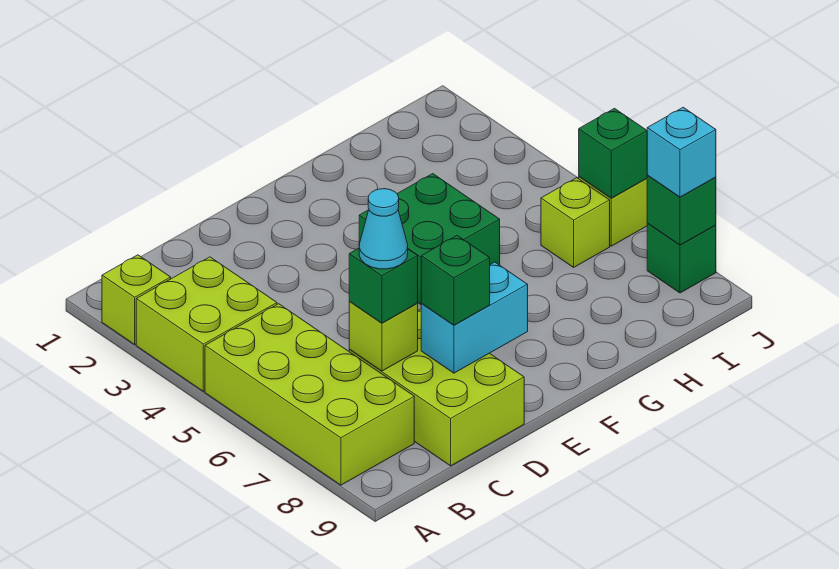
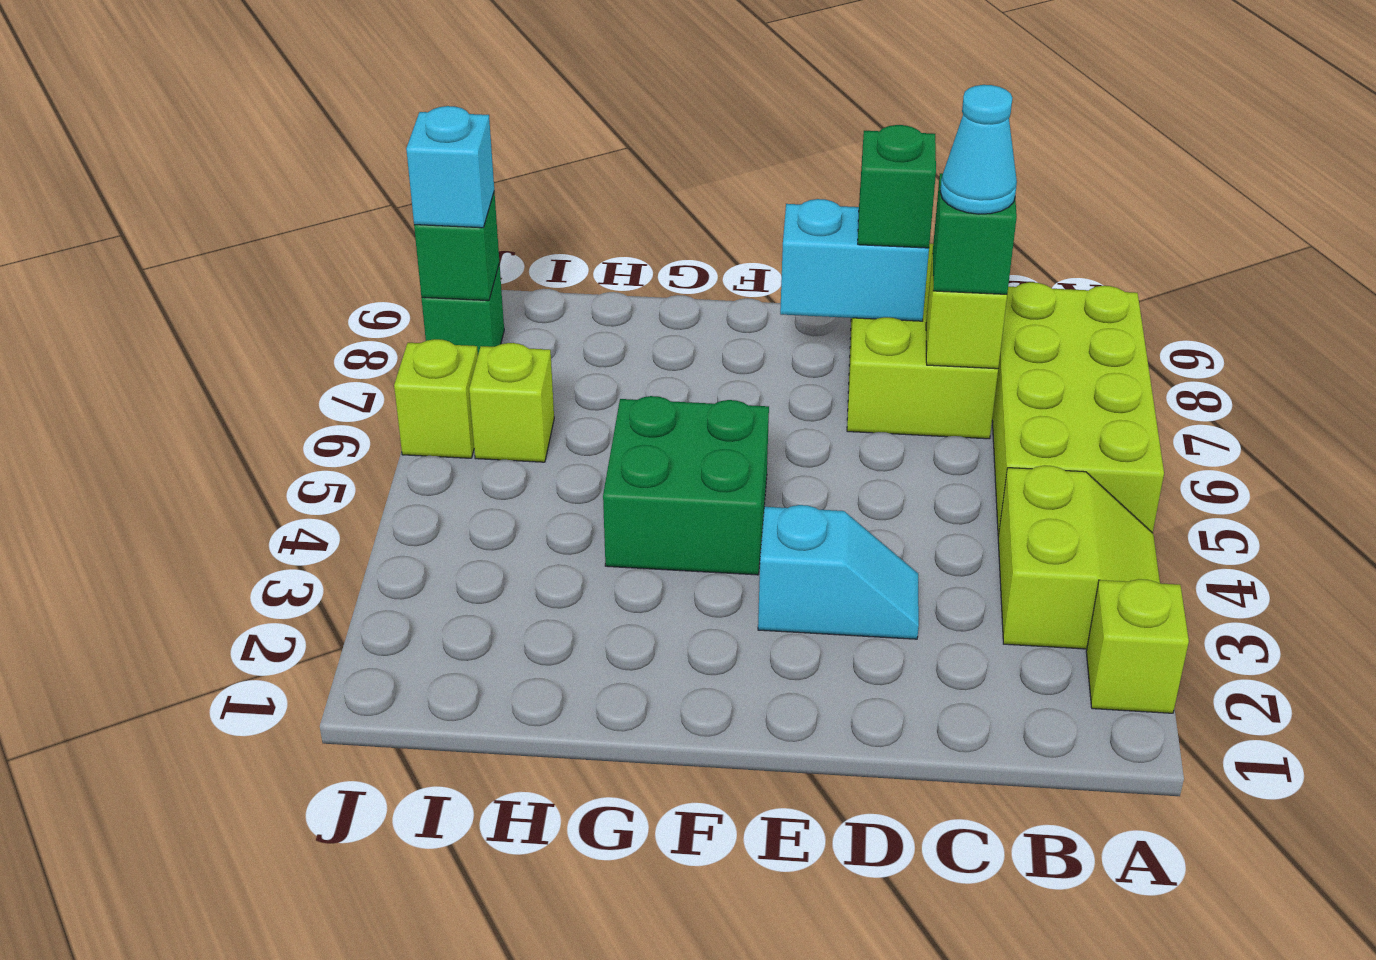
lime brick A3:B4 level 1 -> lime slope A3:B4 level 1 top B
none -> cyan slope D3:E3 level 1 top E
green brick J6 level 2 -> none

